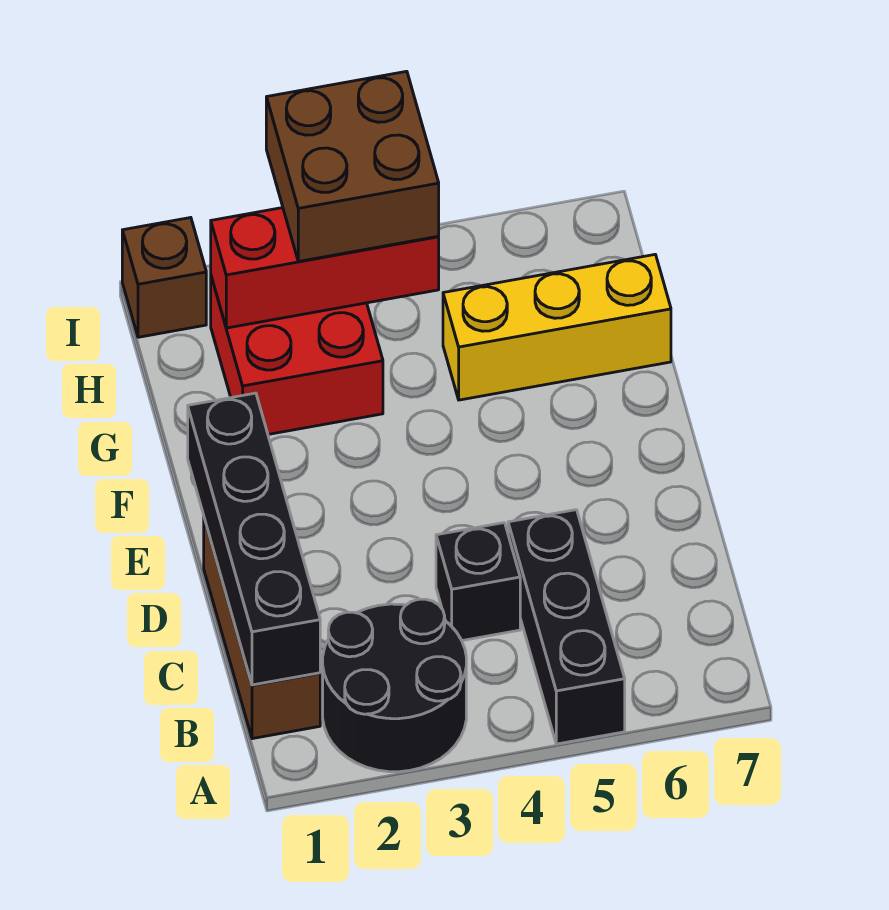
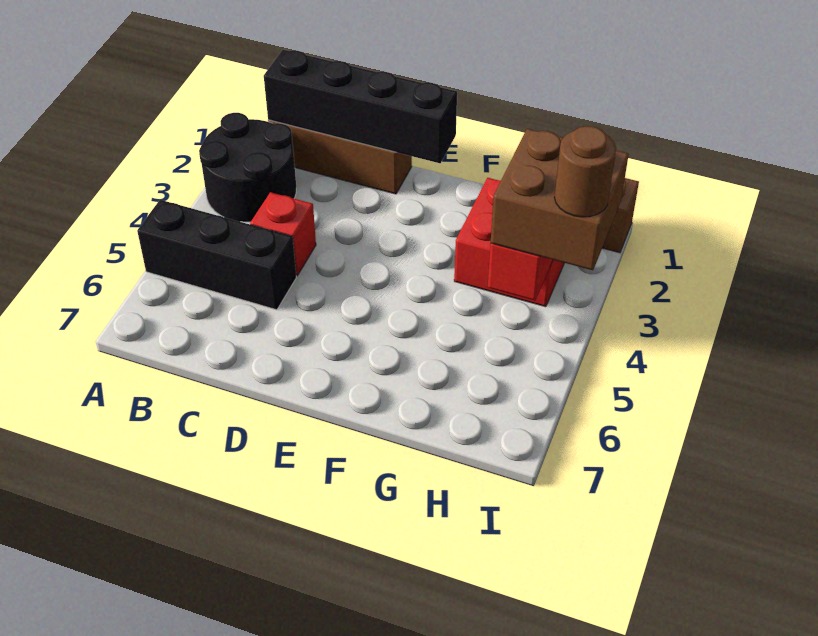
black brick C4 level 1 -> red brick C4 level 1
yellow brick G5:G7 level 1 -> none
none -> brown round brick I4 level 4

